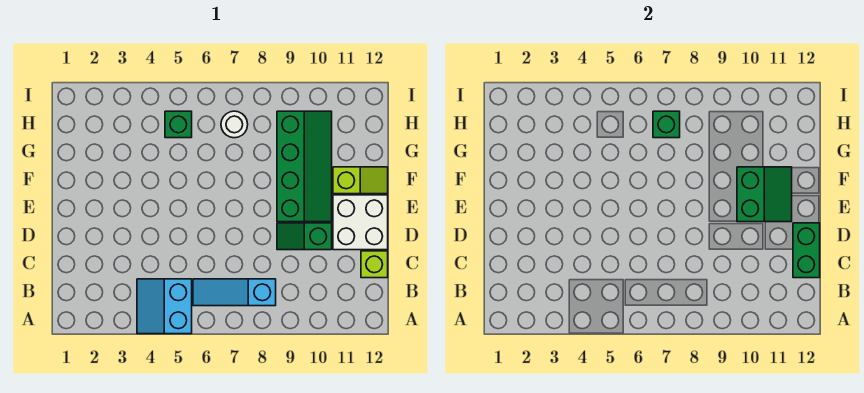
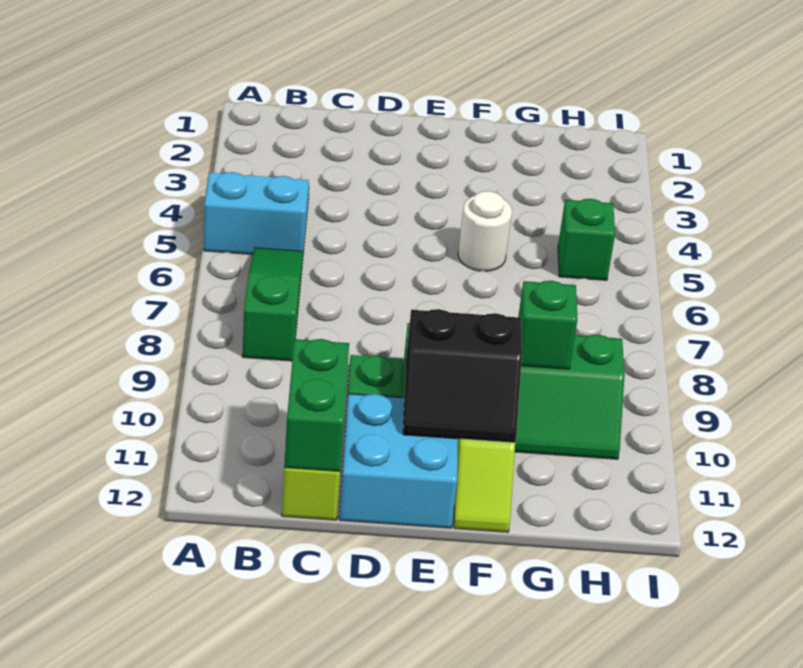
cyan slope B6:B8 level 1 top 8 -> green slope B6:B8 level 1 top 8
green brick C12:D12 level 2 -> green brick C11:C12 level 2
white brick D11:E12 level 1 -> cyan brick D11:E12 level 1
green slope E10:F11 level 2 top 10 -> black slope E10:F11 level 2 top 10
white round brick H7 level 1 -> white round brick F5 level 1
green brick H7 level 2 -> green brick G9 level 2

